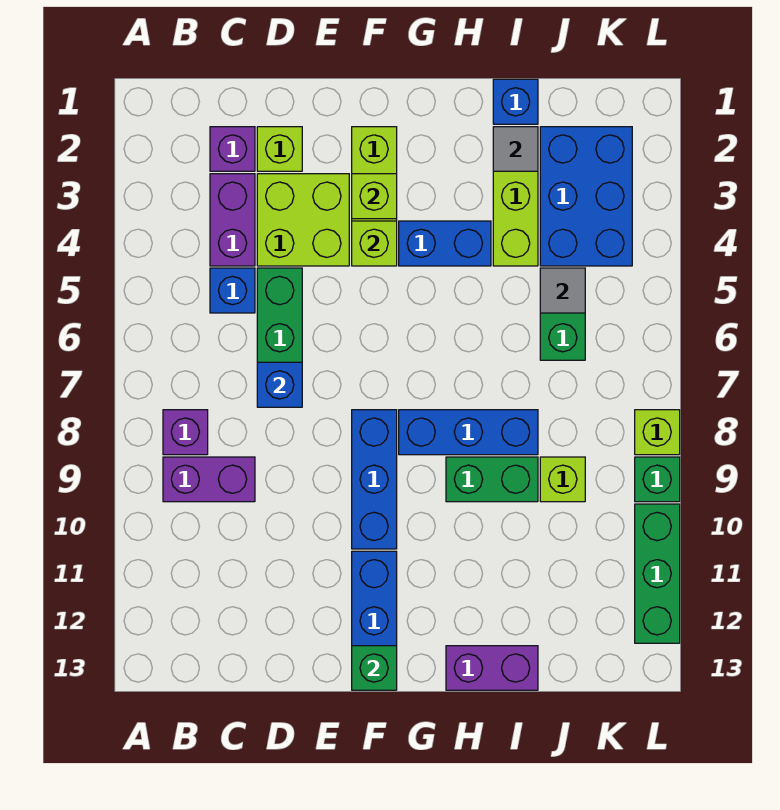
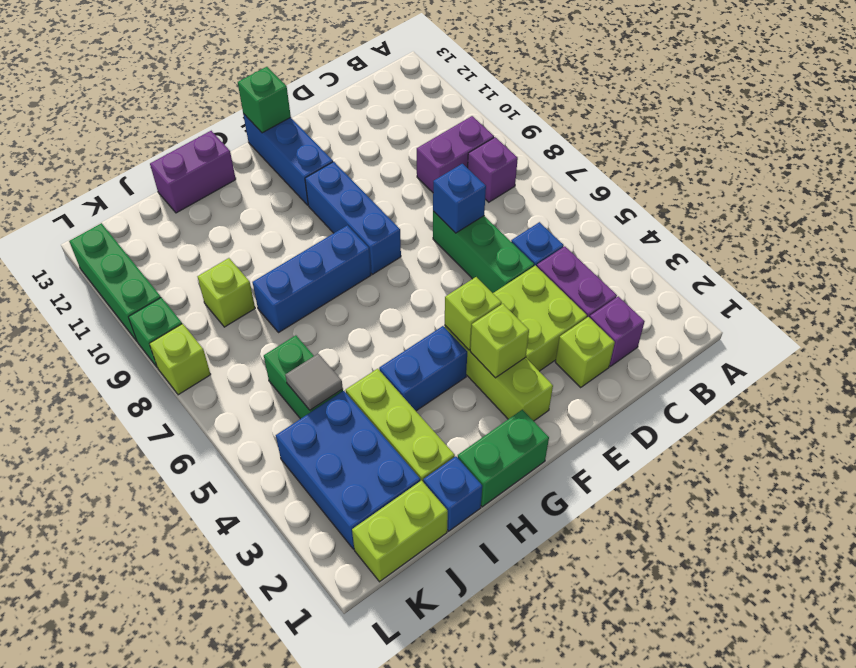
green brick H9:I9 level 1 -> green brick G1:H1 level 1
grey tile I2 level 2 -> none
none -> lime brick J1:K1 level 1

